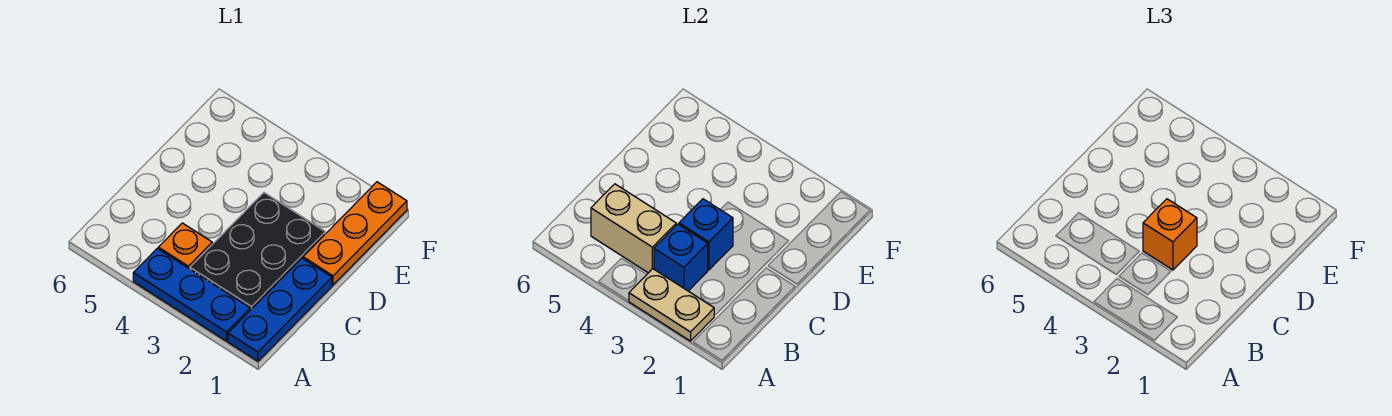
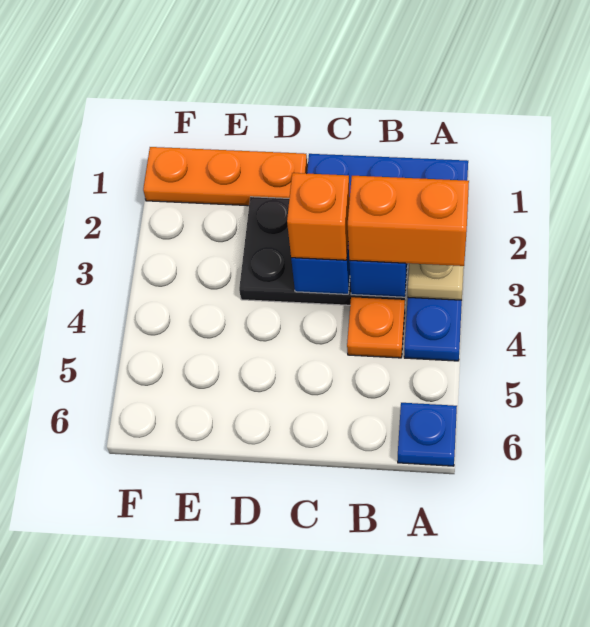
none -> orange brick A3:B3 level 3
none -> blue plate A6 level 1
tan brick B4:B5 level 2 -> none

